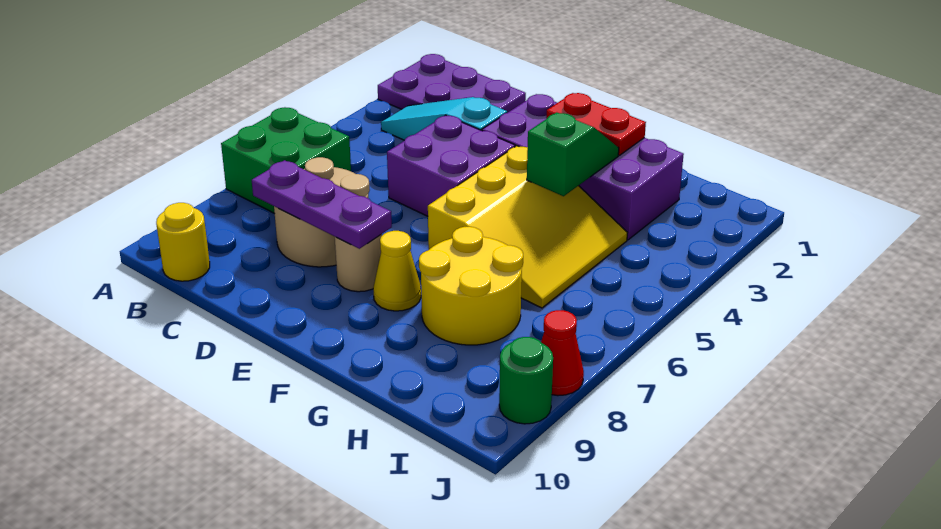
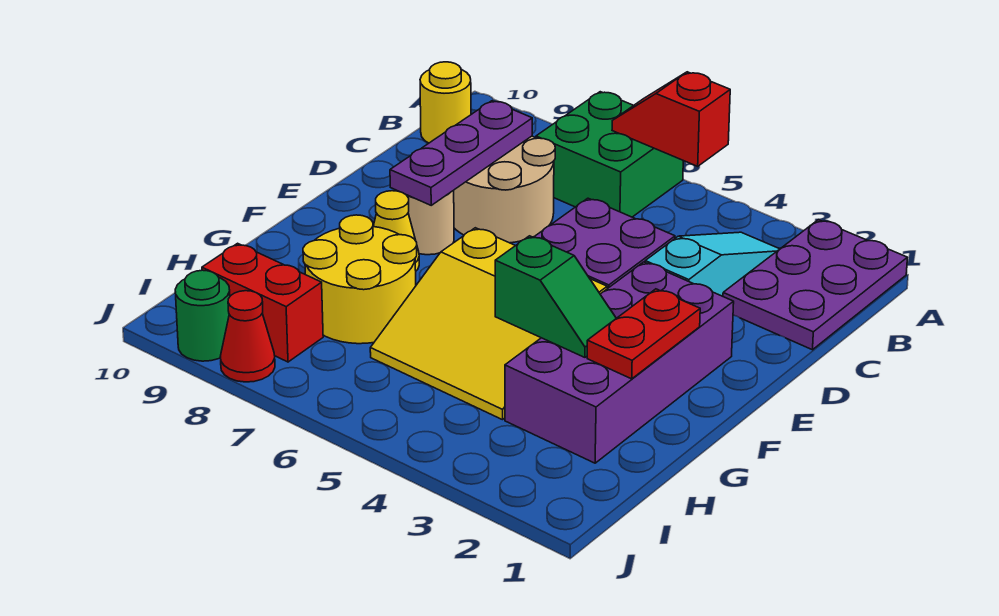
none -> red slope A5:A6 level 2 top 5
none -> red brick I8:I9 level 1

